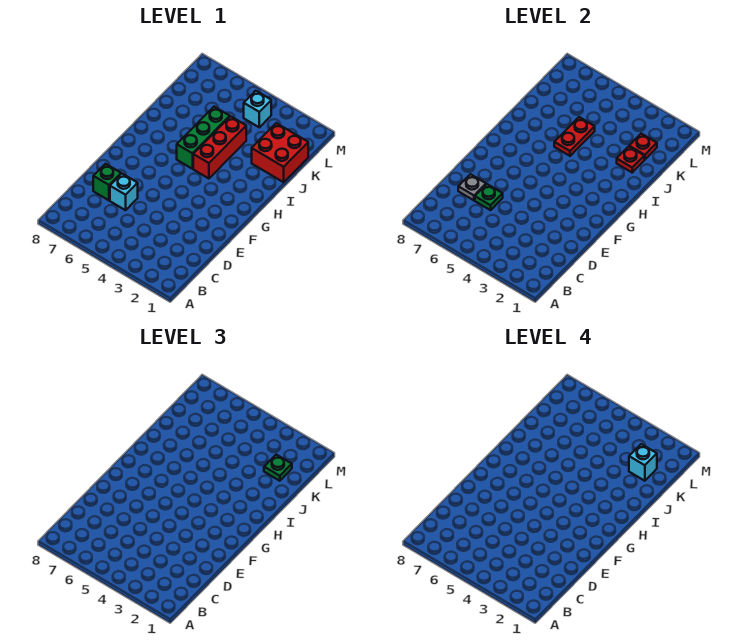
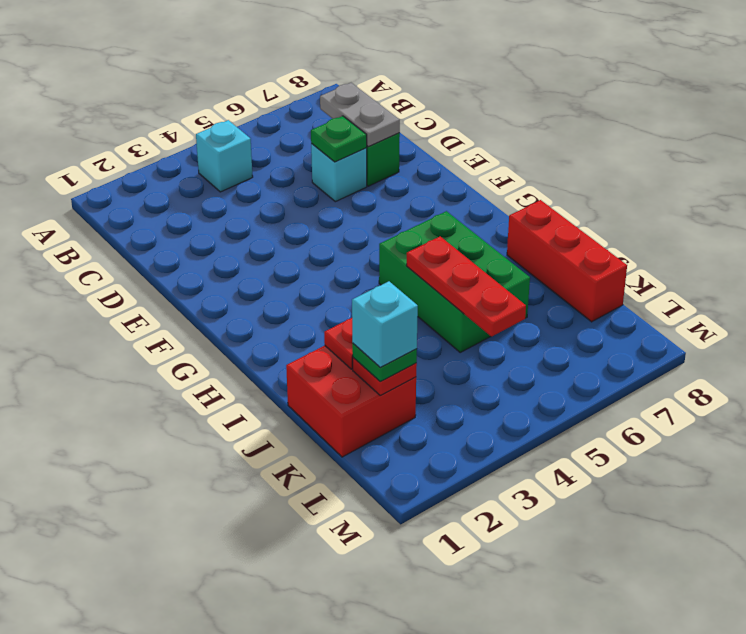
grey plate D7 level 2 -> grey plate C7:D7 level 2
red brick H4:J4 level 1 -> red brick I8:K8 level 1
green brick H5:J5 level 1 -> green brick H5:J6 level 1
red plate I5:J5 level 2 -> red plate I5:K5 level 2
cyan brick L4 level 1 -> cyan brick B4 level 1

